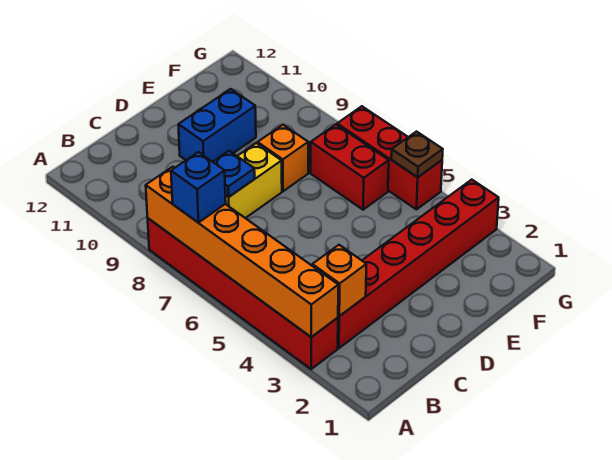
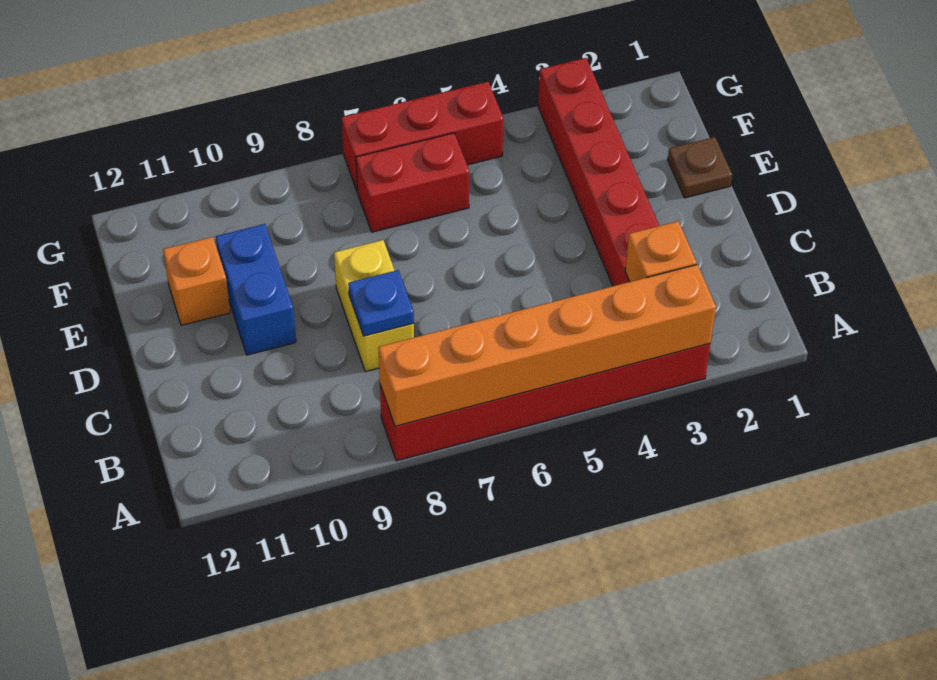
blue brick A7 level 3 -> none
orange brick E8 level 1 -> orange brick E11 level 1
brown plate G5 level 2 -> brown plate E1 level 1

